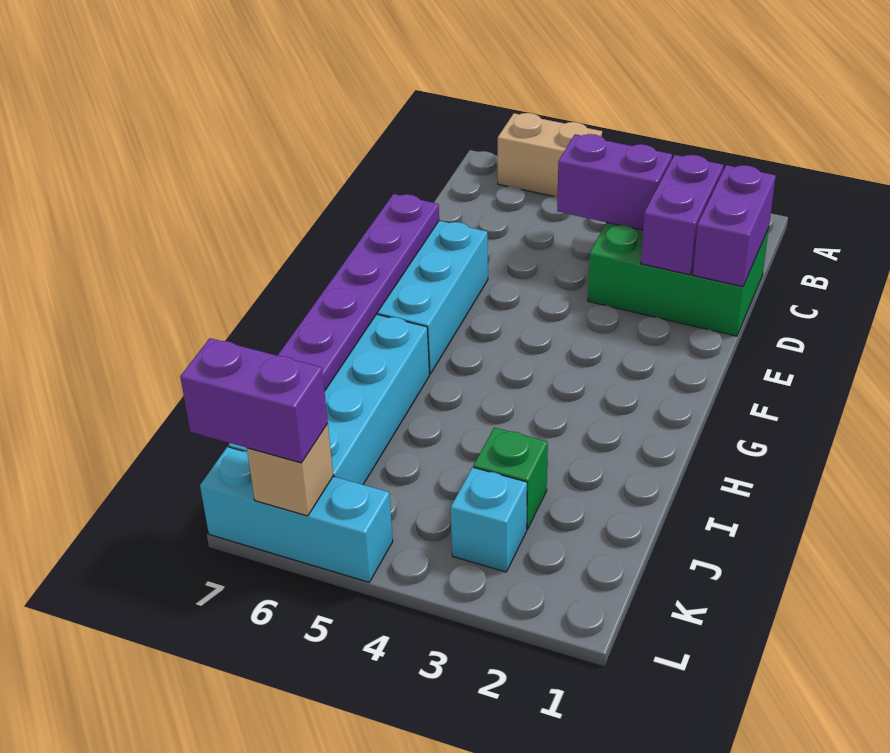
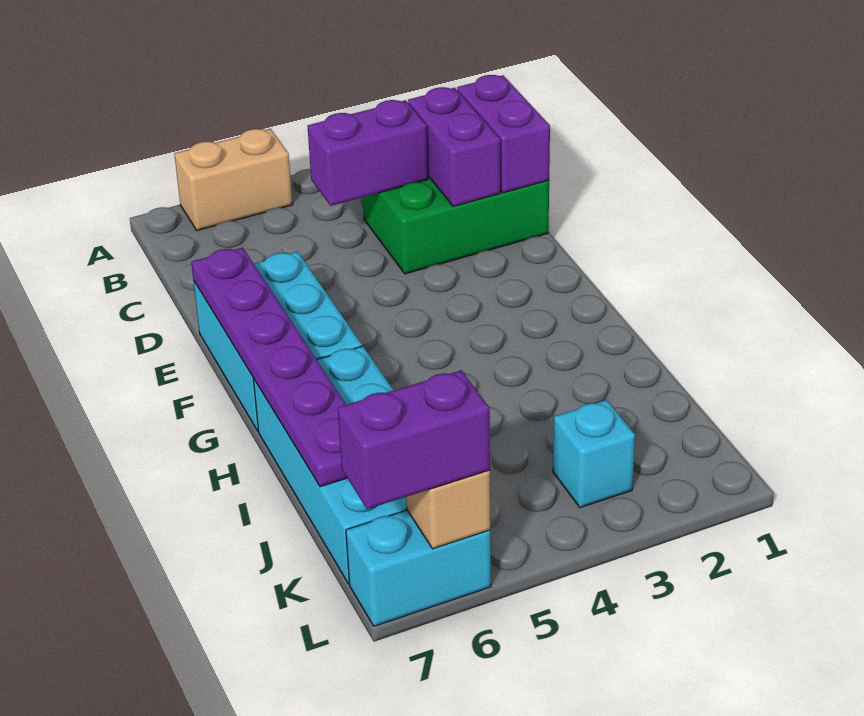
green brick J3 level 1 -> none
cyan brick L5:L7 level 1 -> cyan brick L6:L7 level 1

